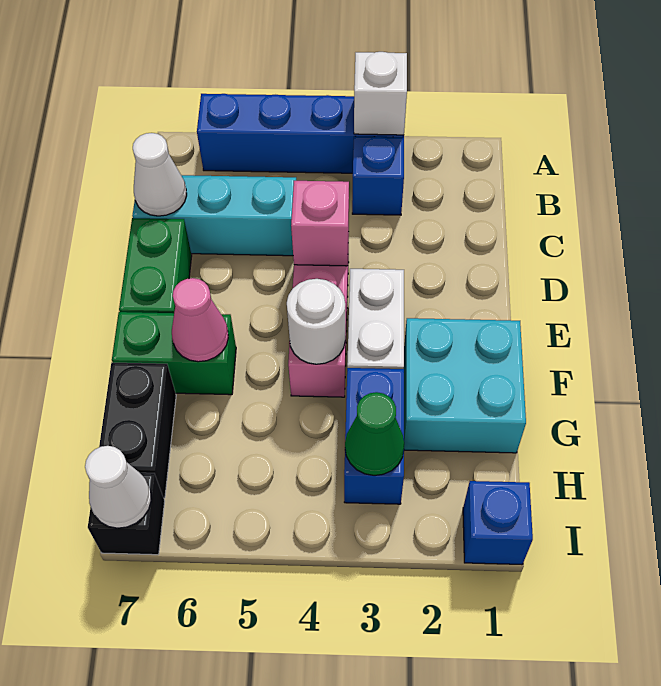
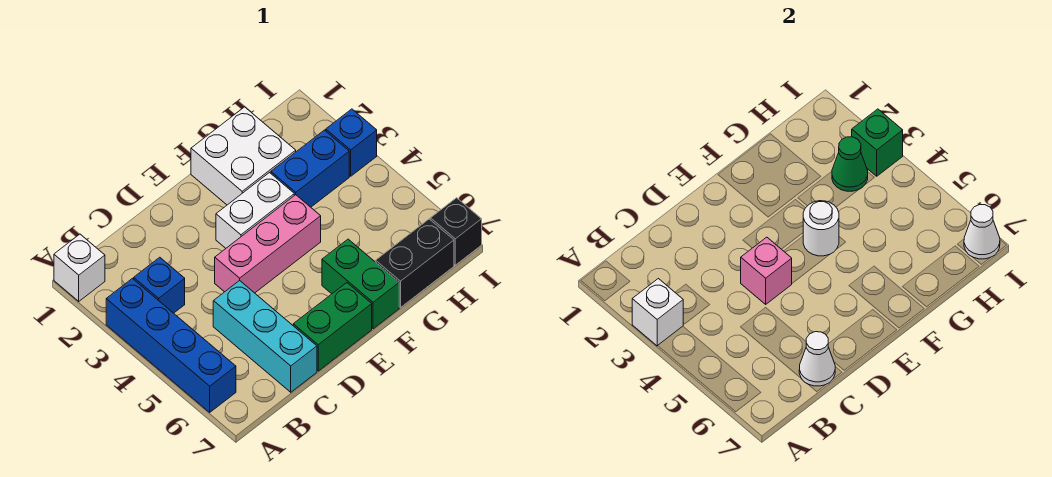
none -> white brick A1 level 1
cyan brick F1:G2 level 1 -> white brick F1:G2 level 1
pink cone F6 level 2 -> none
blue brick I1 level 1 -> blue brick I3 level 1
none -> green brick I3 level 2

